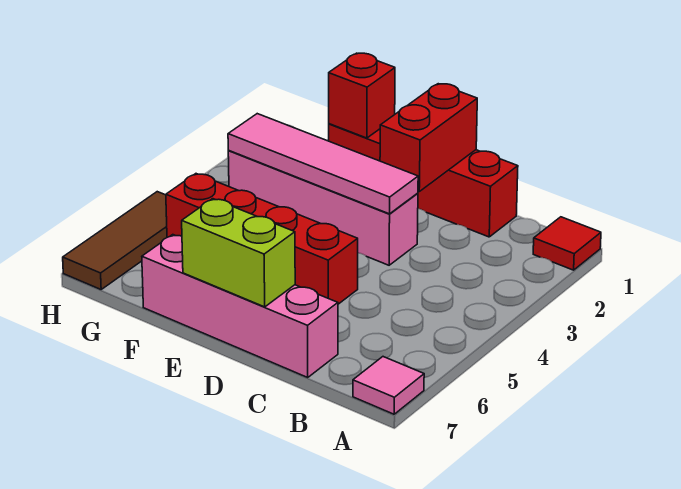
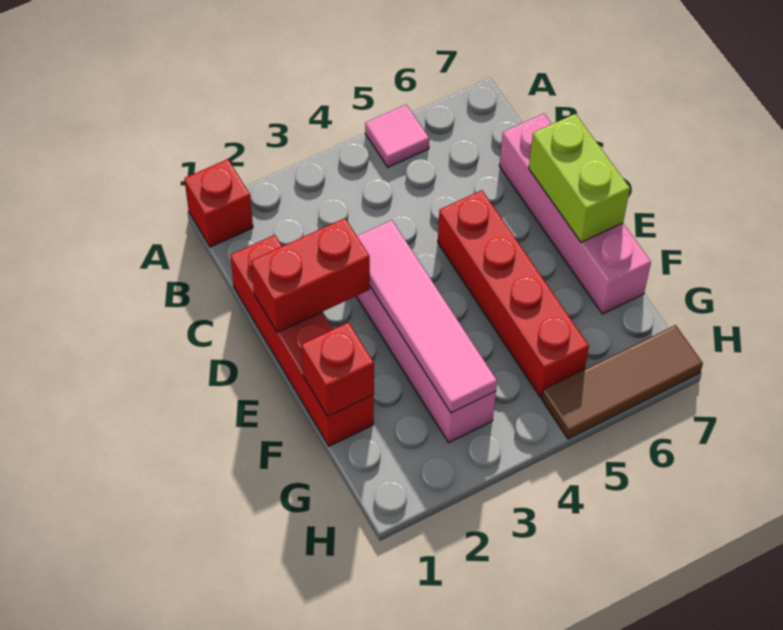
red tile A1 level 1 -> red brick A1 level 1
pink tile A7 level 1 -> pink tile A5 level 1

